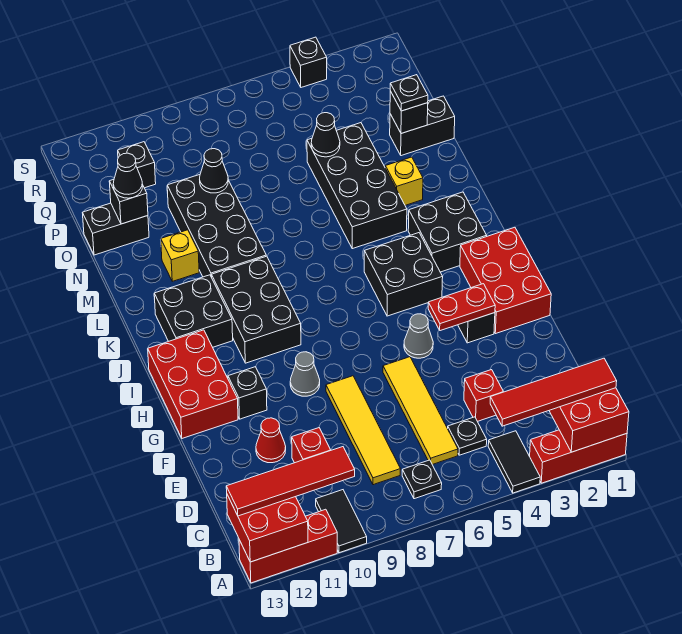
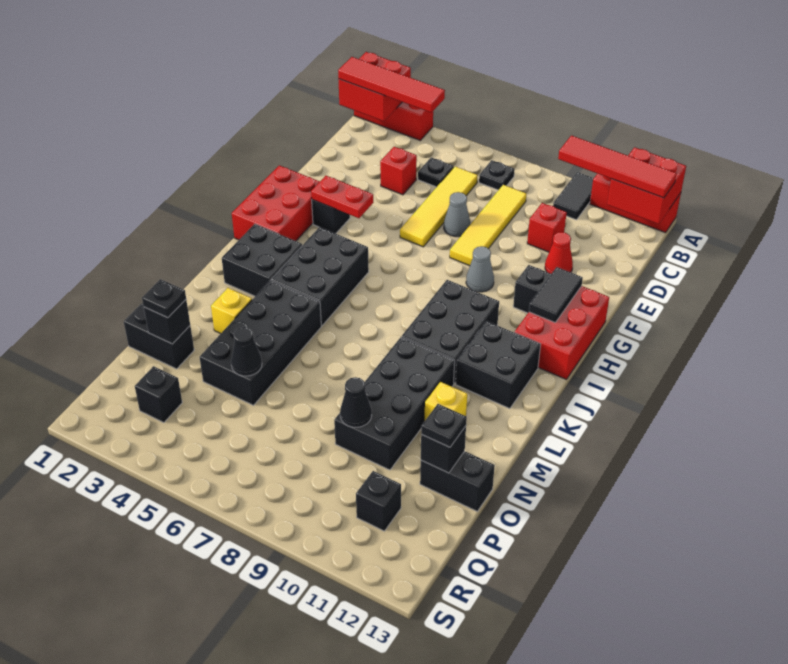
black tile A4:B4 level 1 -> black tile G12:H12 level 2
grey cone G5 level 1 -> grey cone E7 level 1
black brick I4:J5 level 1 -> black brick I4:K5 level 1
black cone O12 level 3 -> black plate O12 level 3
black brick S4 level 1 -> black brick Q3 level 1

